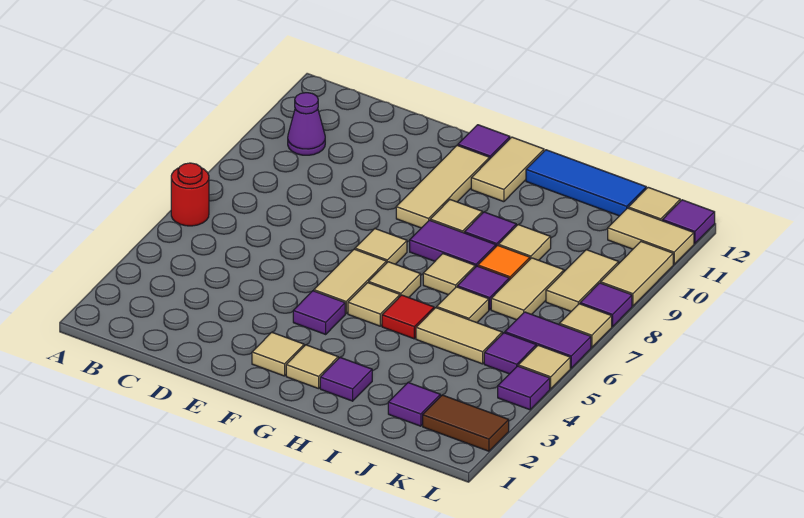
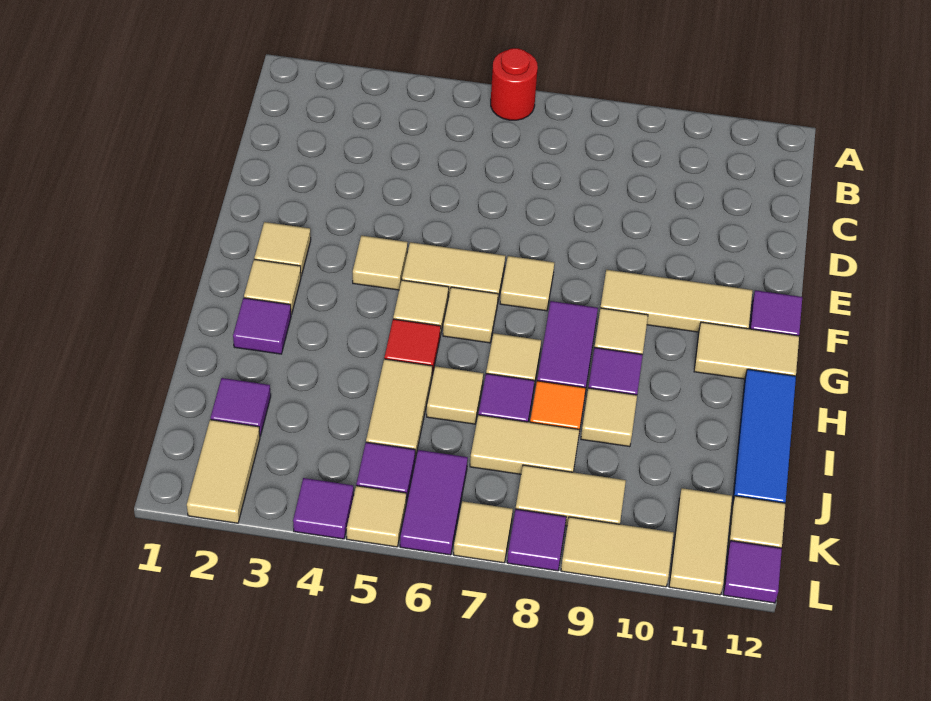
purple cone B10 level 1 -> none
purple tile F4 level 1 -> tan tile F4 level 1
brown tile K2:L2 level 1 -> tan tile K2:L2 level 1

